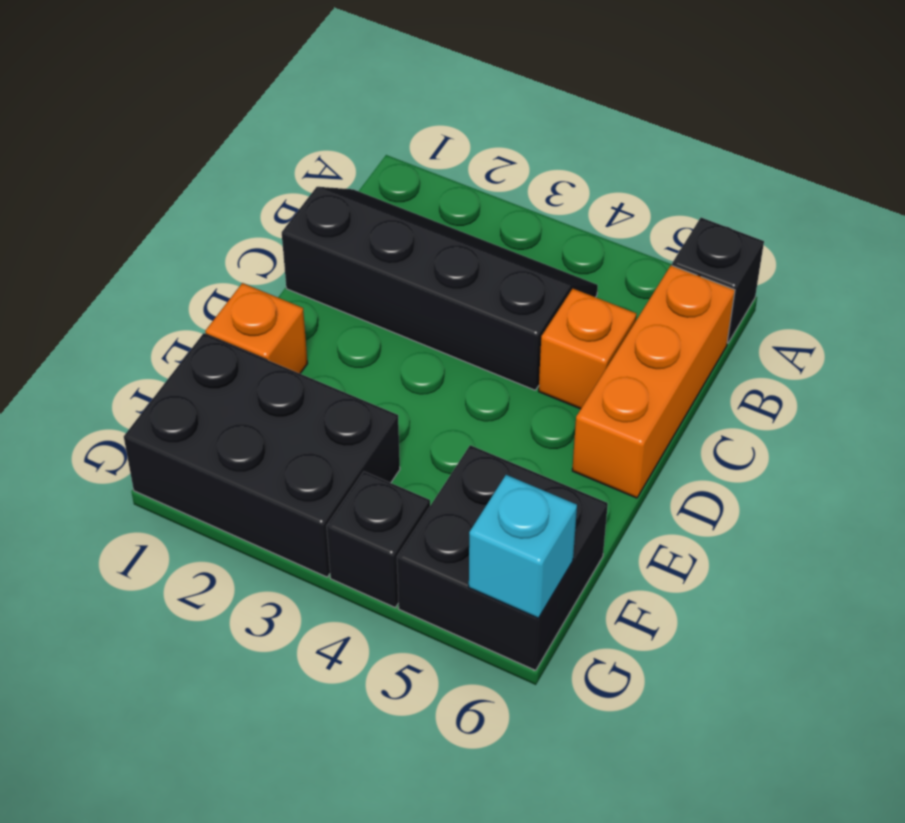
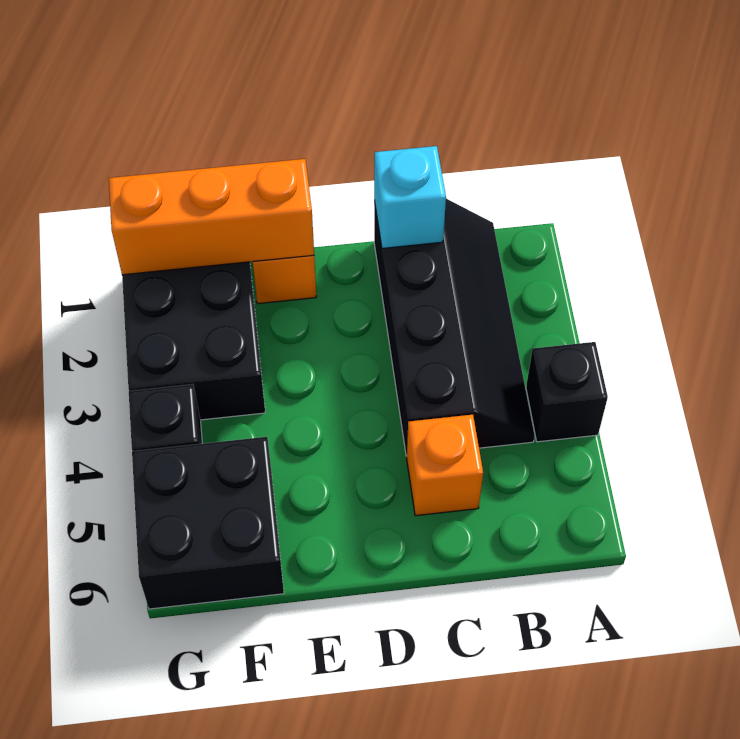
black brick A6 level 1 -> black brick A4 level 1
orange brick B6:D6 level 1 -> orange brick E1:G1 level 2
cyan brick G6 level 2 -> cyan brick C1 level 2

